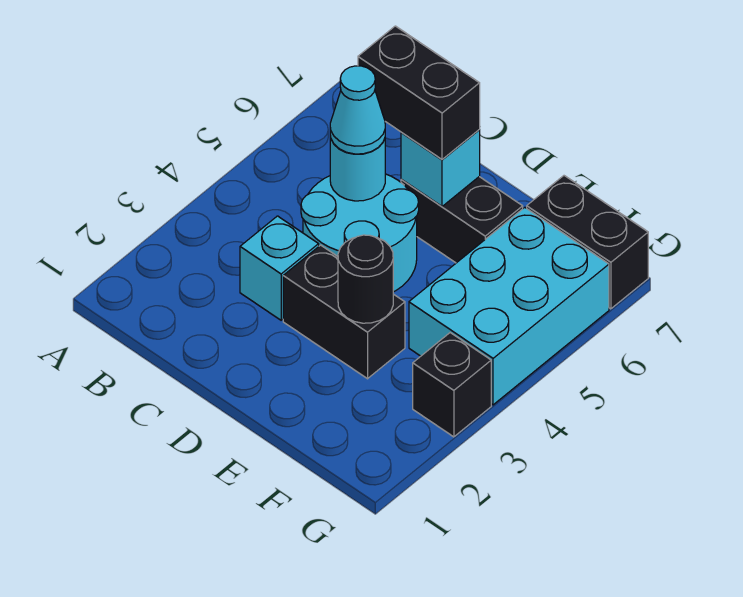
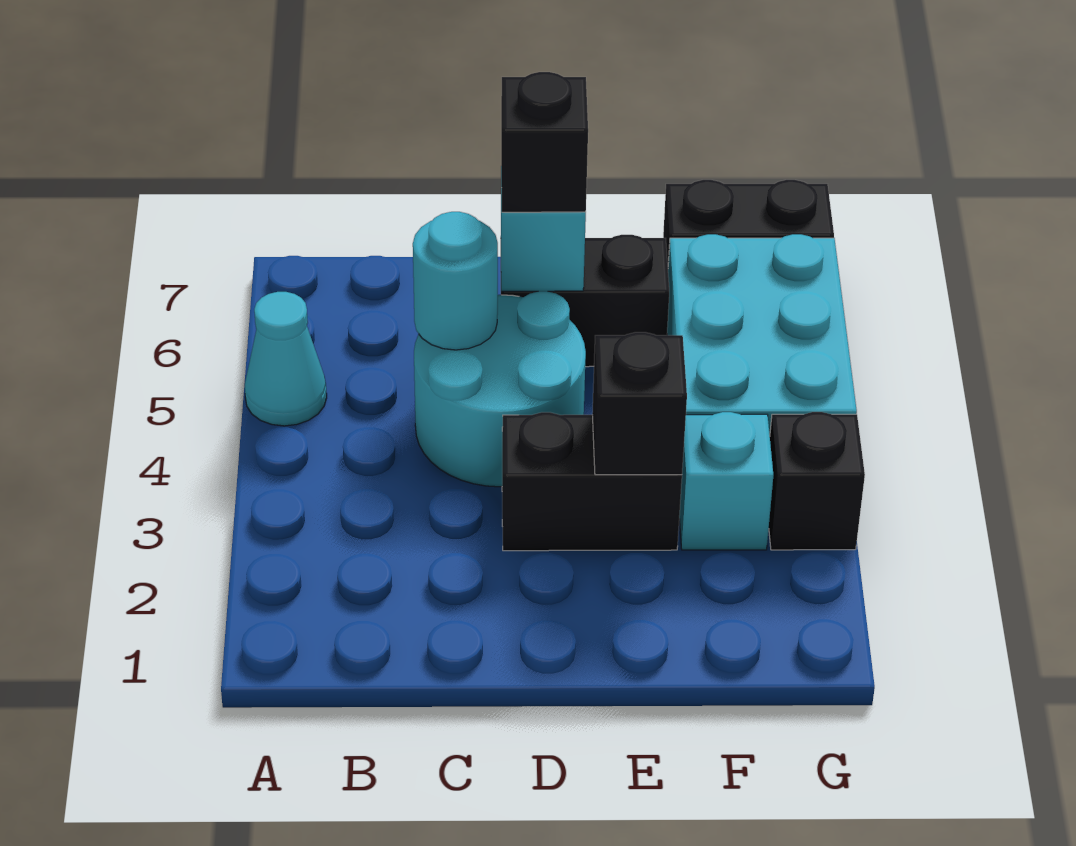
cyan brick C3 level 1 -> cyan brick F3 level 1
cyan cone C5 level 3 -> cyan cone A5 level 1
black brick C6:D6 level 3 -> black brick D6 level 3
black round brick E3 level 2 -> black brick E3 level 2

